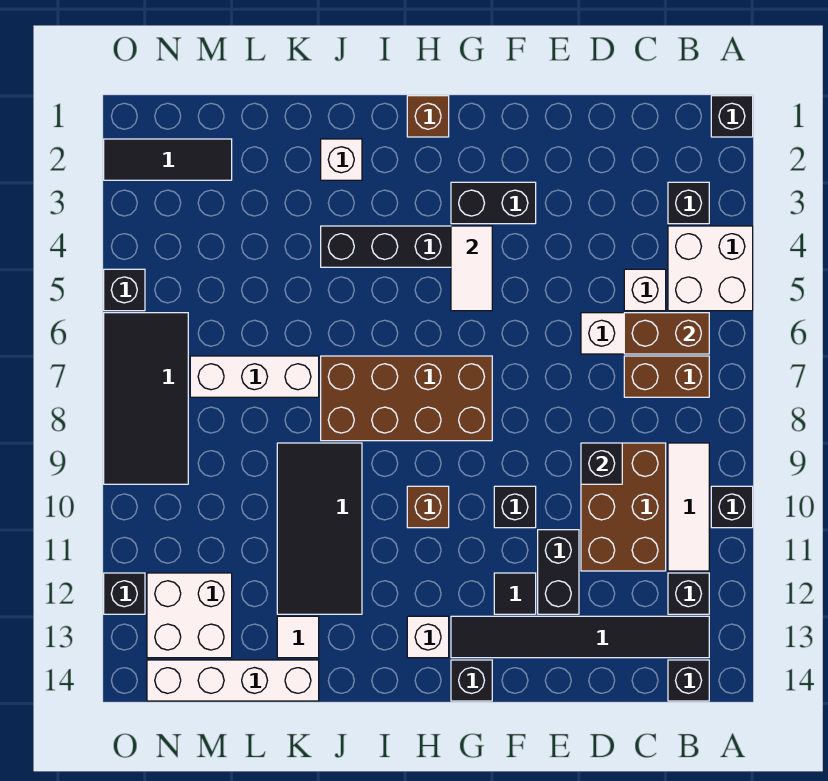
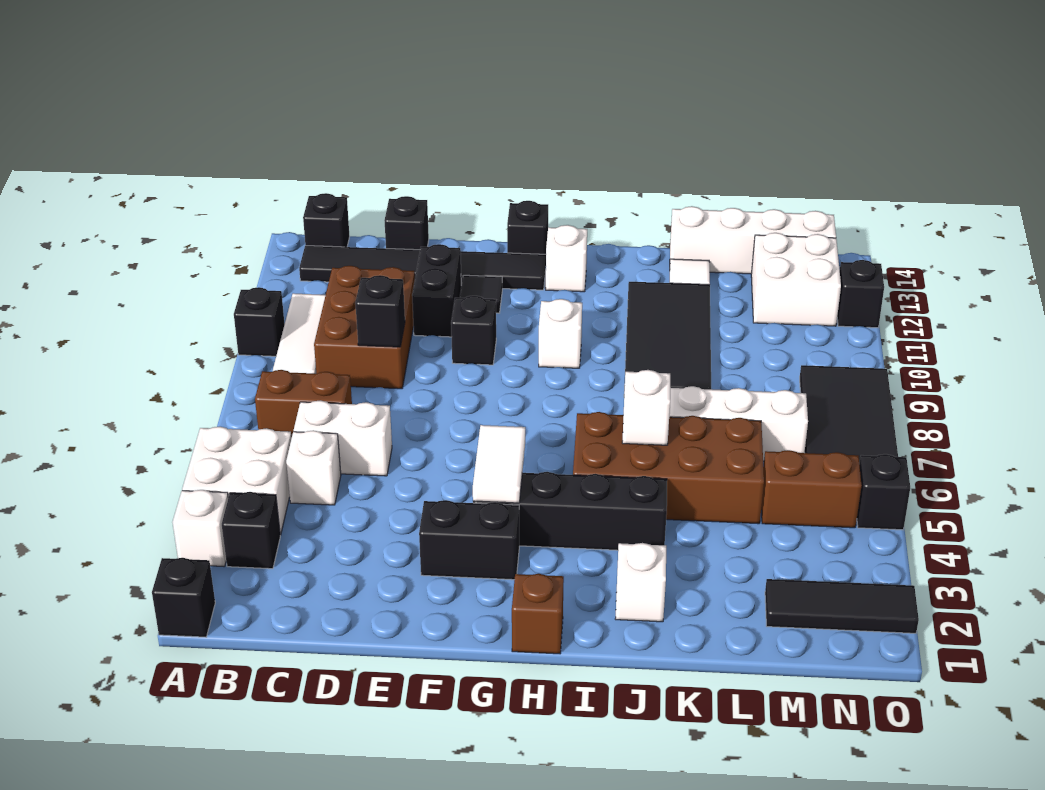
none -> white brick A3 level 1
brown brick B6:C6 level 2 -> brown brick M5:N5 level 1
black brick B12 level 1 -> black brick D14 level 1
brown brick G7:J8 level 1 -> brown brick I5:L6 level 1
brown brick H10 level 1 -> white brick H10 level 1
none -> white brick J6 level 2

